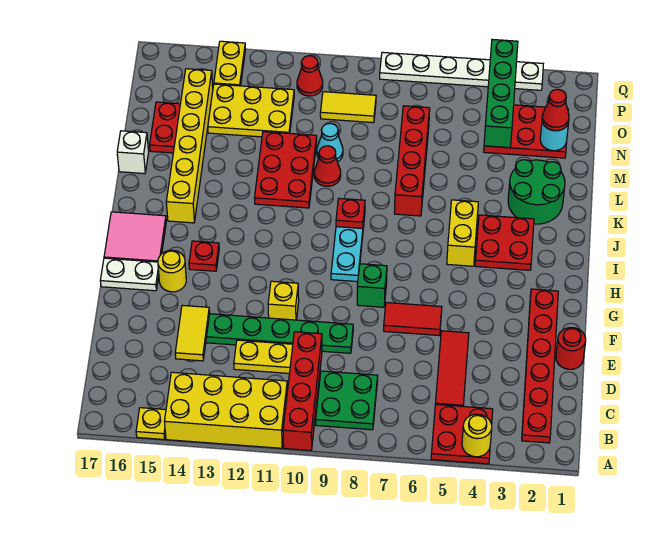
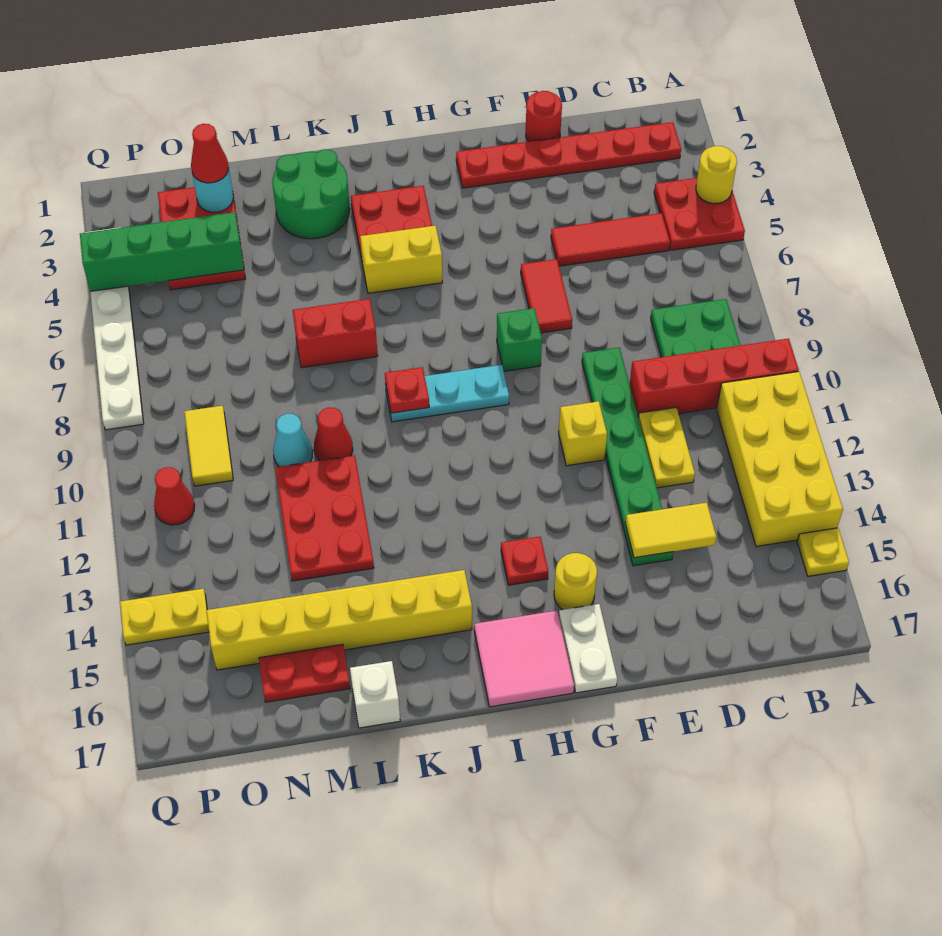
red brick K7:N7 level 1 -> red brick K7:L7 level 1
red plate K11:M12 level 1 -> red plate L11:M13 level 1
yellow plate N12:O14 level 1 -> none

